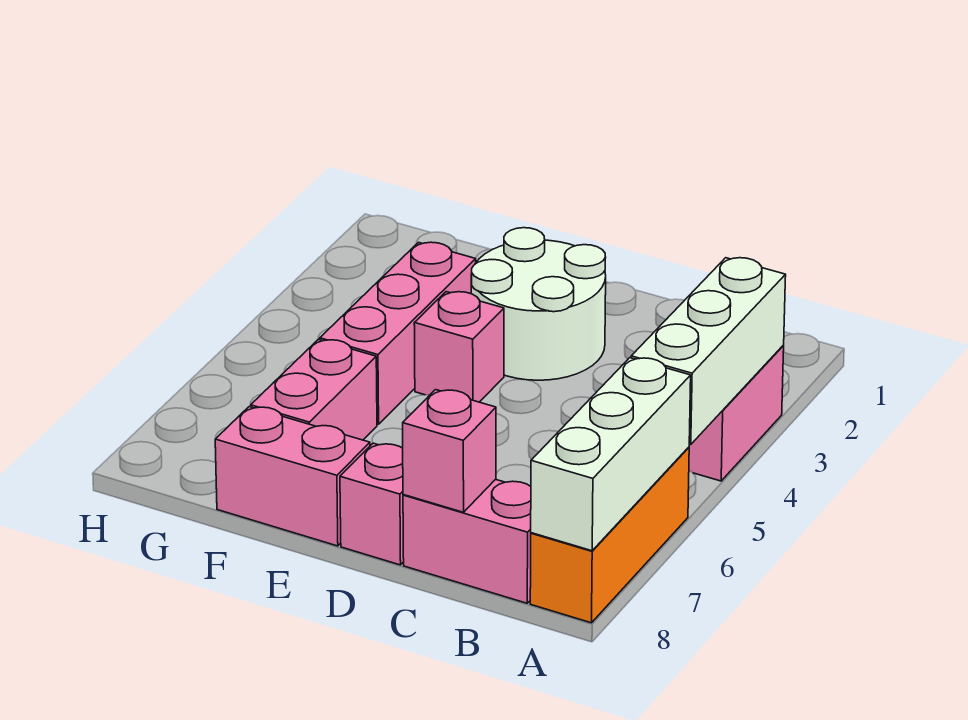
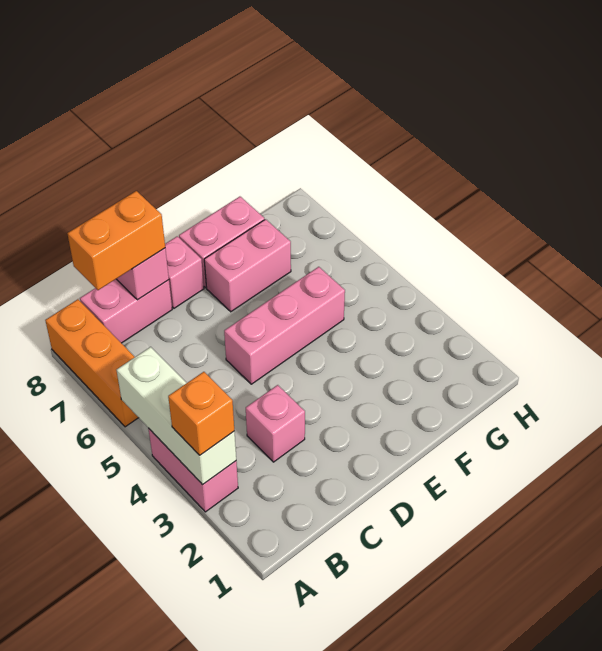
none -> orange brick A3 level 3
white brick A6:A8 level 2 -> none
none -> orange brick B8:C8 level 3
white round brick D2:E3 level 1 -> none
pink brick E4 level 1 -> pink brick C3 level 1
pink brick F3:F5 level 1 -> pink brick D5:F5 level 1
pink brick F6:F7 level 1 -> pink brick E7:F7 level 1

